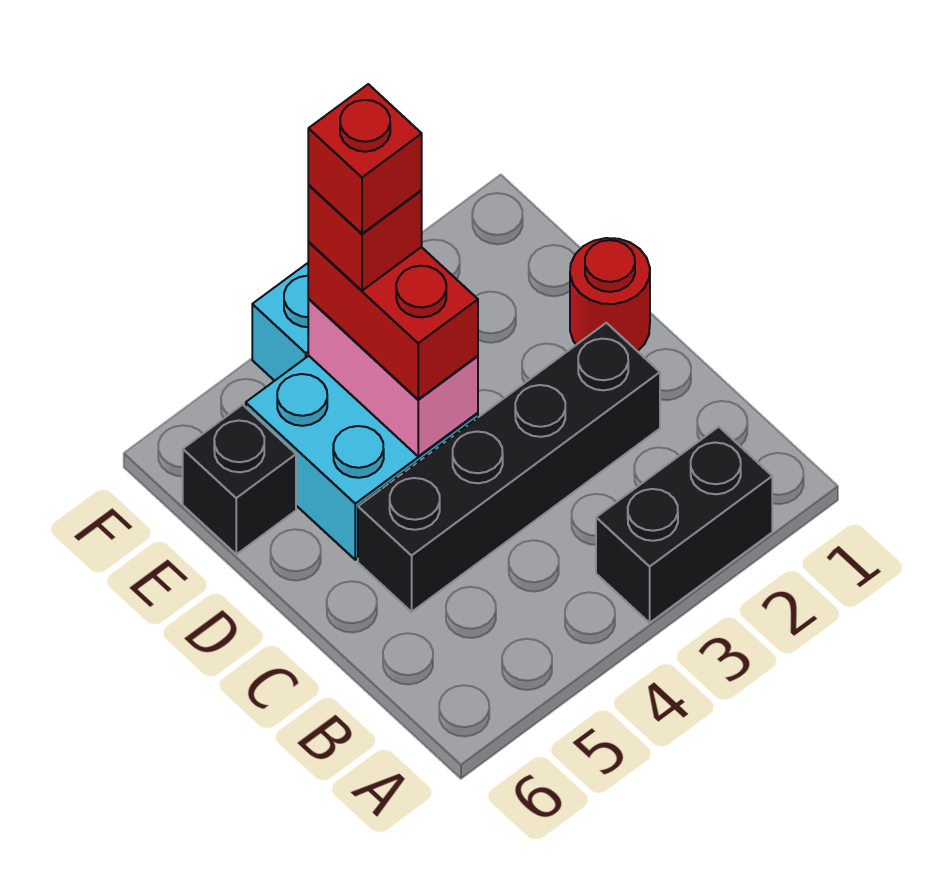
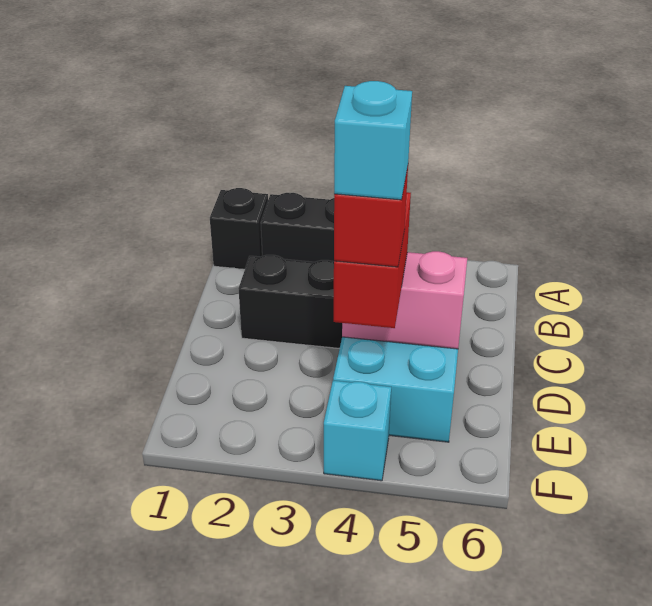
red round brick D1 level 1 -> none
pink brick D4:E4 level 2 -> pink brick D4:D5 level 2
red brick E4 level 5 -> cyan brick E4 level 5
black brick E6 level 1 -> black brick A1 level 1

